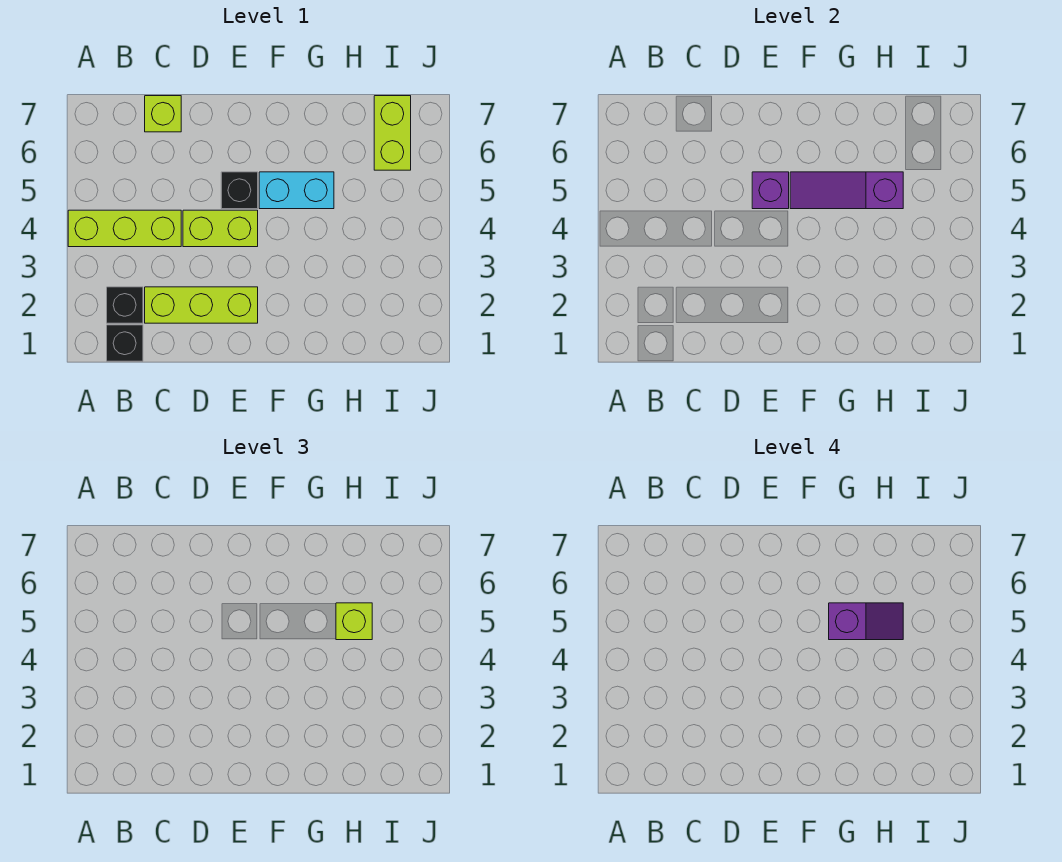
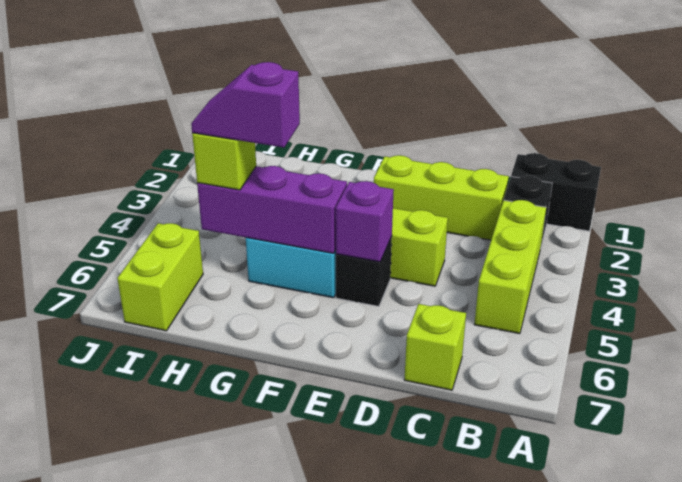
lime brick A4:C4 level 1 -> lime brick B3:B5 level 1
black brick B1 level 1 -> black brick A1:B1 level 1
purple slope F5:H5 level 2 top H -> purple brick F5:H5 level 2

